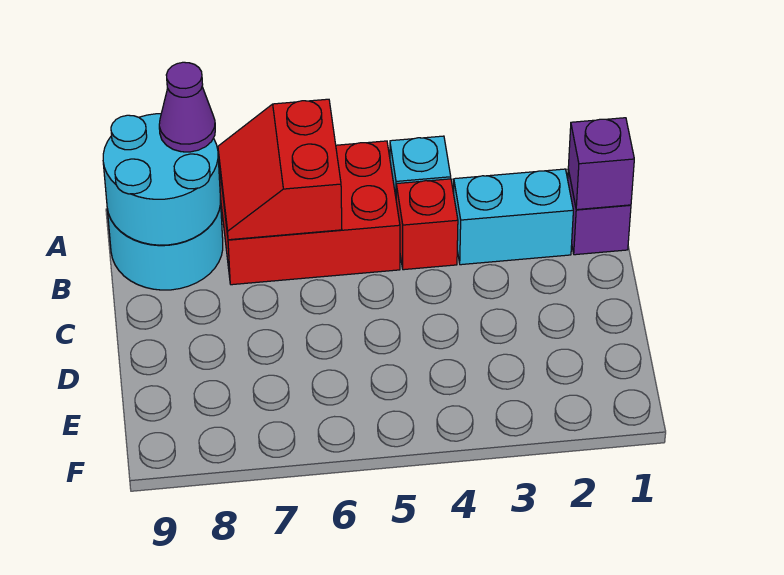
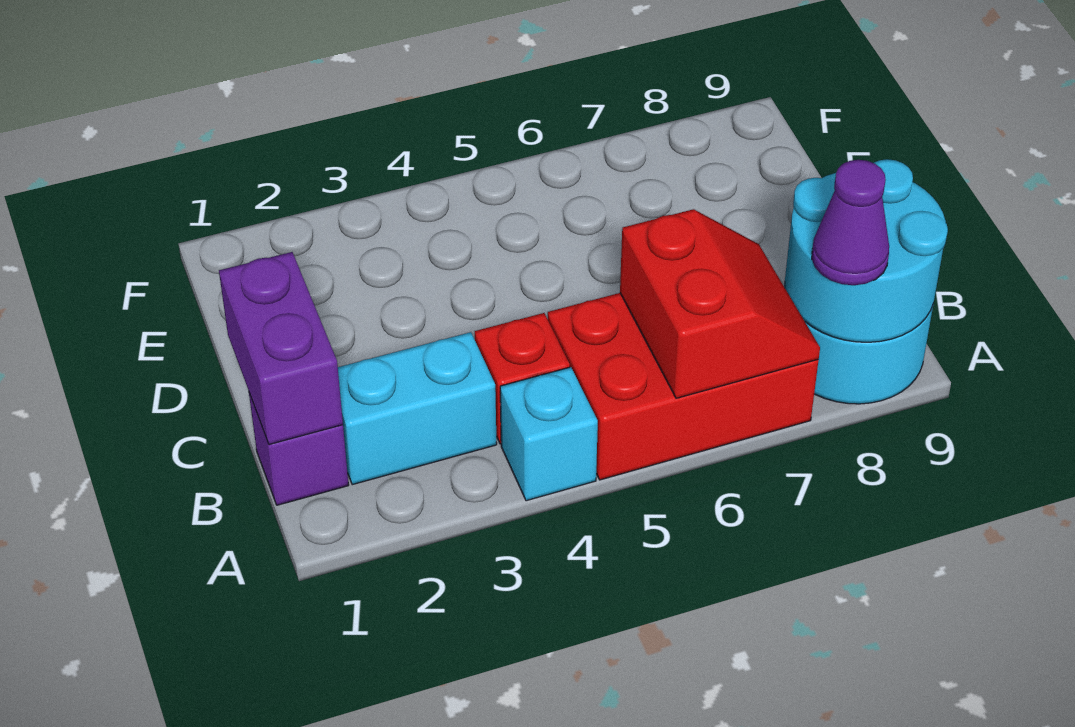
purple brick B1 level 2 -> purple brick B1:C1 level 2

